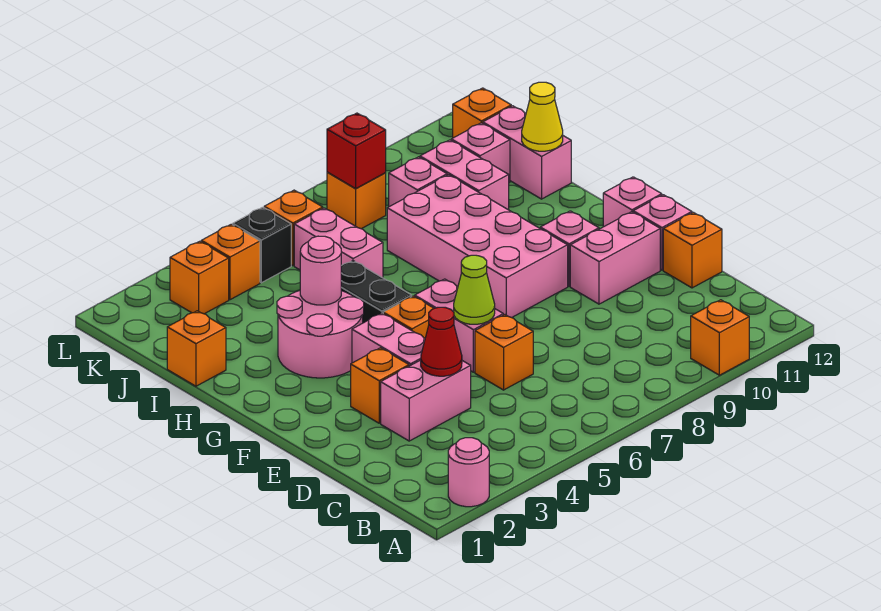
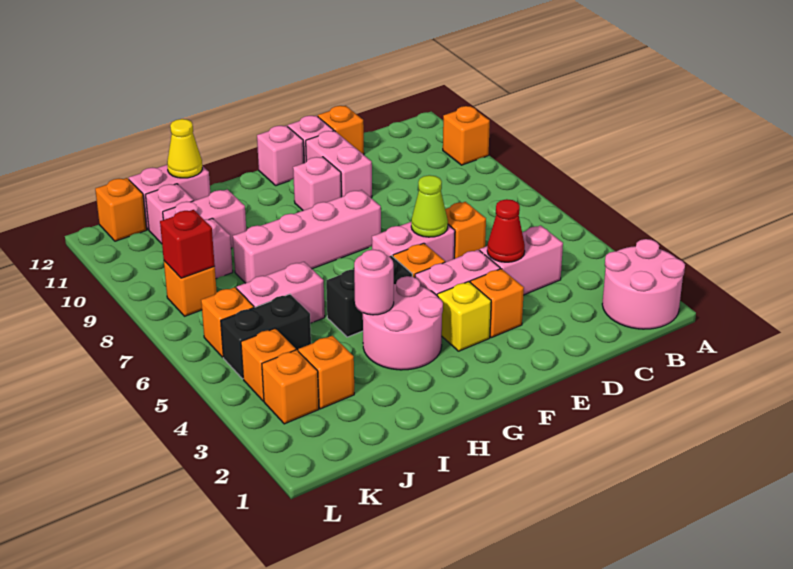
pink round brick A2 level 1 -> pink round brick A1:B2 level 1
pink brick D3:D4 level 1 -> pink brick C4:D4 level 1
none -> yellow brick F3 level 1
pink brick F8:I9 level 1 -> pink brick F8:I8 level 1
orange brick I1 level 1 -> orange brick J3 level 1
black brick K5 level 1 -> black brick J5:K5 level 1

